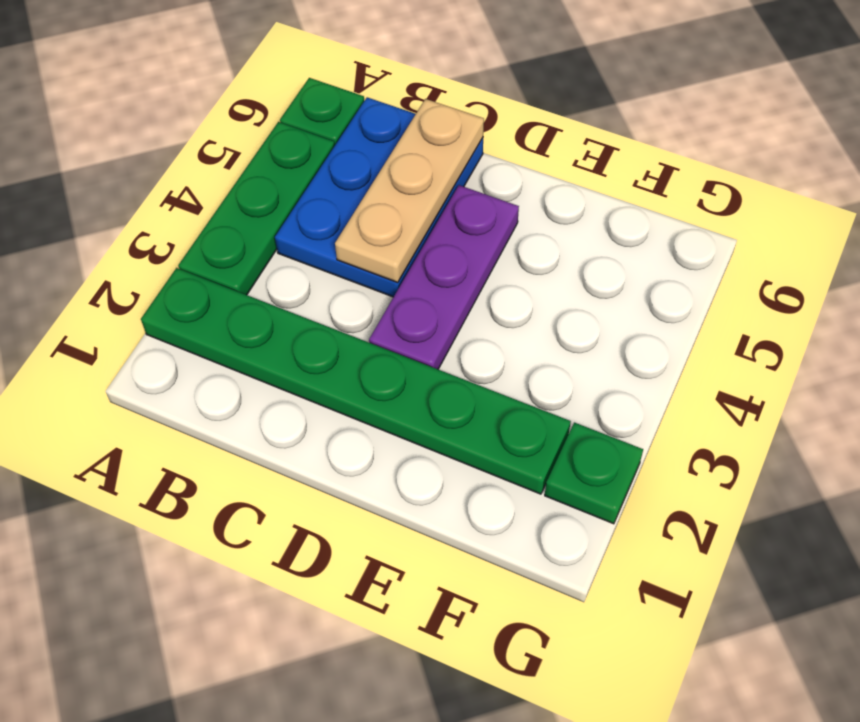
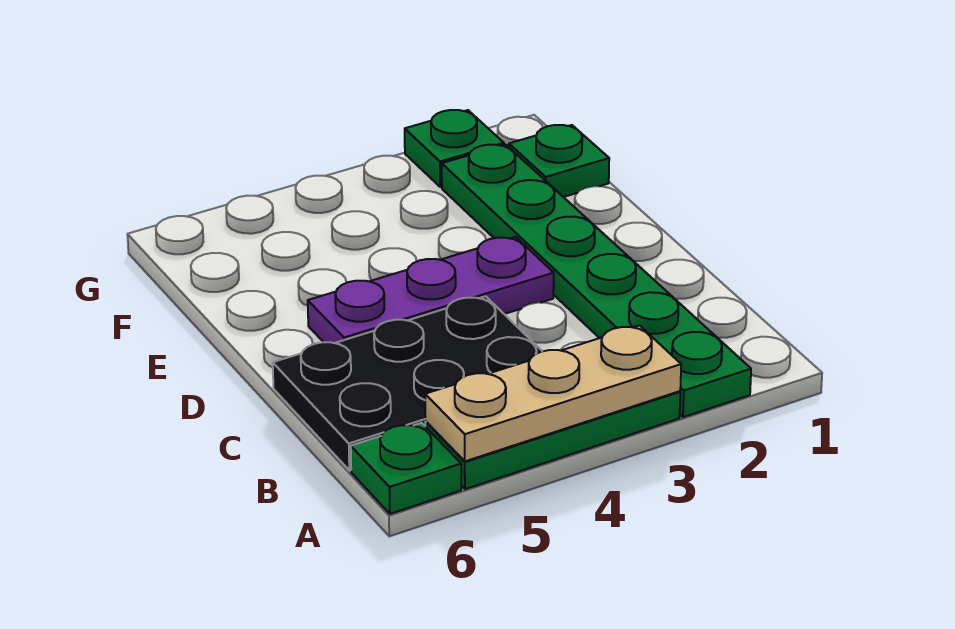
blue plate B4:C6 level 1 -> black plate B4:C6 level 1
tan plate C4:C6 level 2 -> tan plate A3:A5 level 2
none -> green plate F1 level 1

